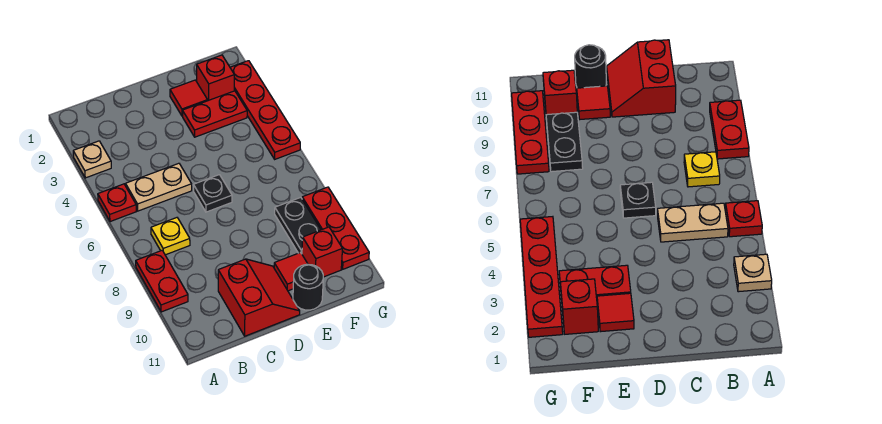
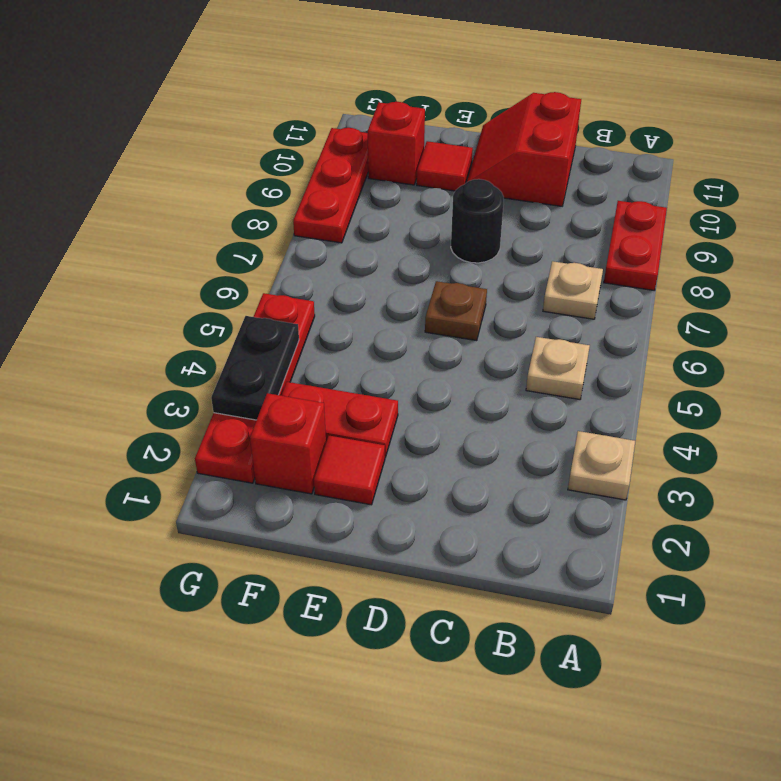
red plate A5 level 1 -> none
tan plate B5:C5 level 1 -> tan plate B5 level 1
yellow plate B7 level 1 -> tan plate B7 level 1
black plate D6 level 1 -> brown plate D6 level 1
black round brick E11 level 1 -> black round brick D8 level 1
black plate F8:F9 level 1 -> black plate G3:G4 level 2

